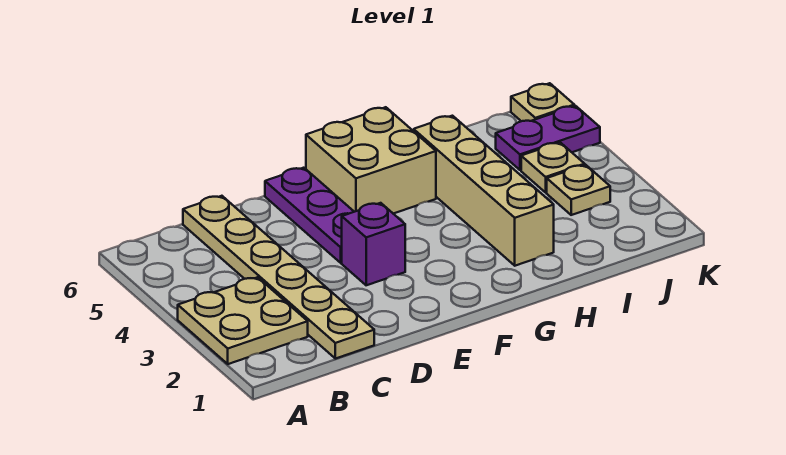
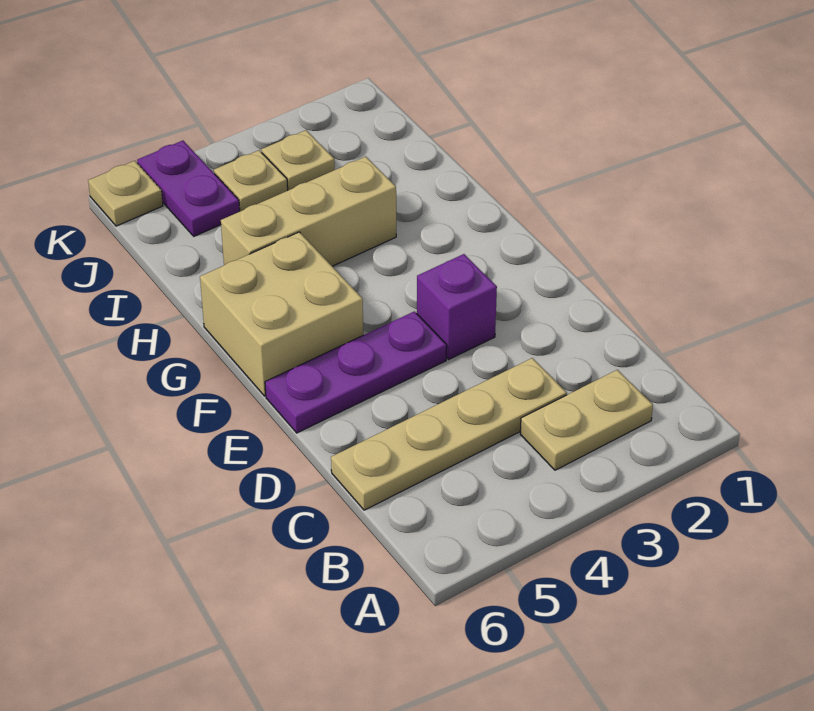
tan plate A2:B3 level 1 -> tan plate B2:B3 level 1
tan plate C1:C6 level 1 -> tan plate C3:C6 level 1
tan brick H2:H5 level 1 -> tan brick H3:H5 level 1

